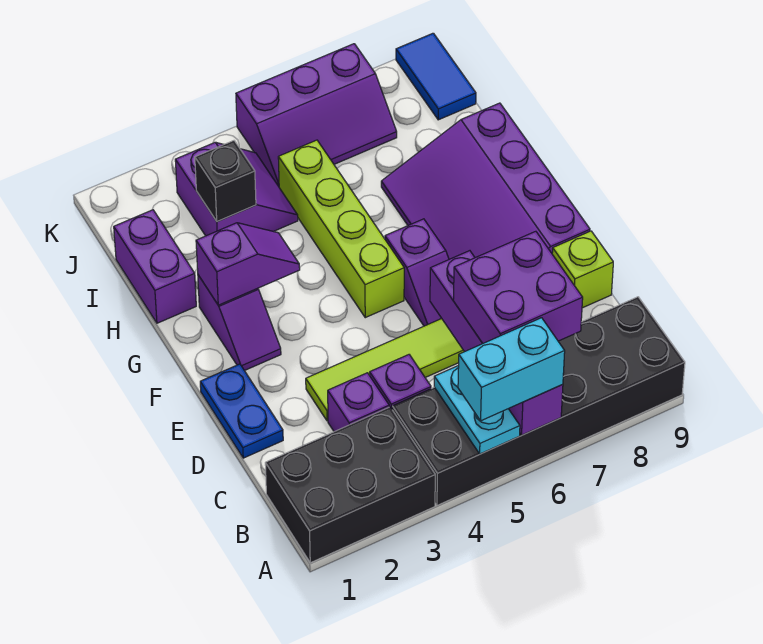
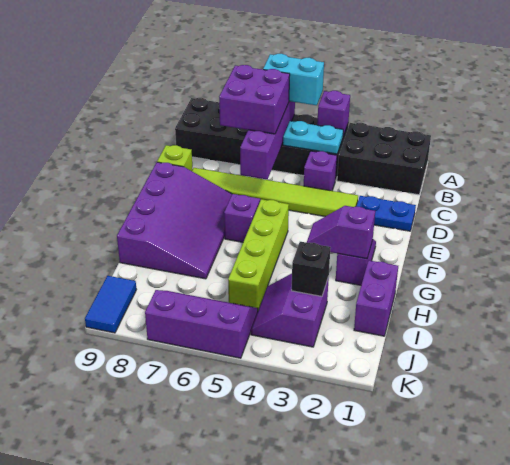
cyan plate A5:B5 level 2 -> cyan plate B4:B5 level 2
purple brick C3 level 1 -> purple brick A4 level 2
blue plate D1:E1 level 1 -> blue plate D1:D2 level 1

